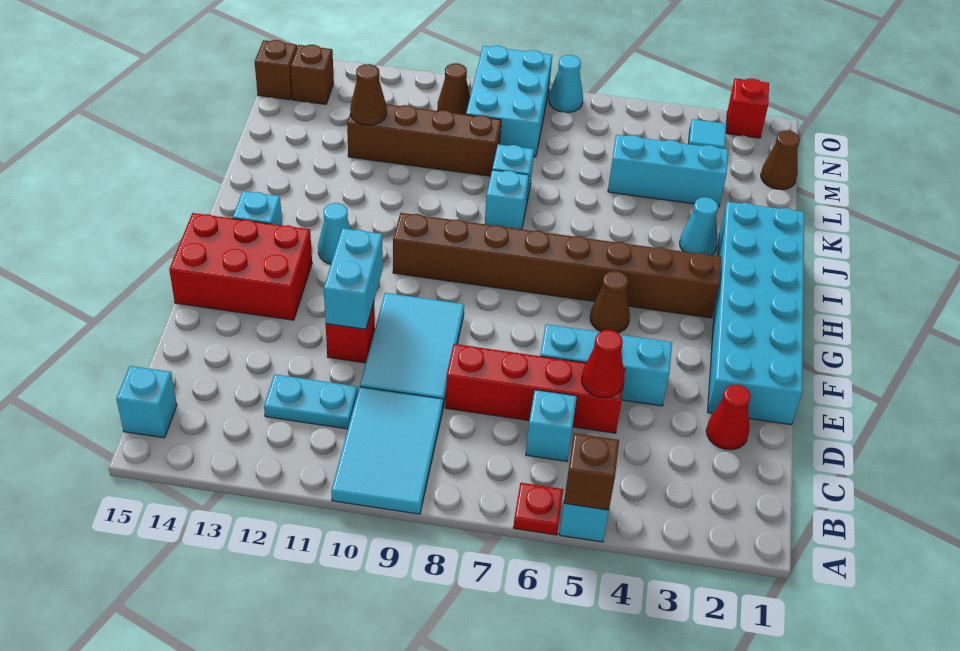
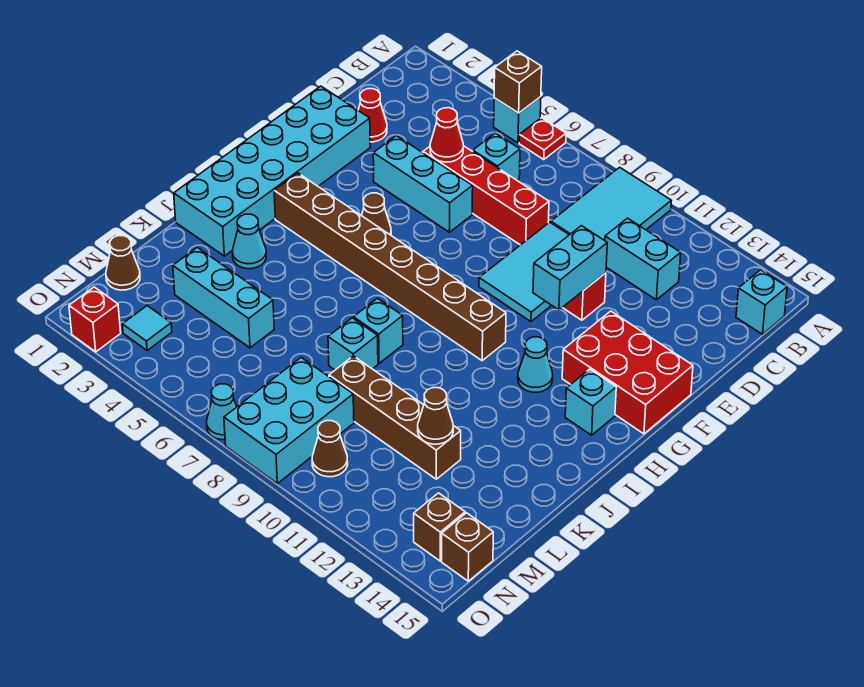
cyan plate C11:C12 level 1 -> cyan brick C11:C12 level 1

